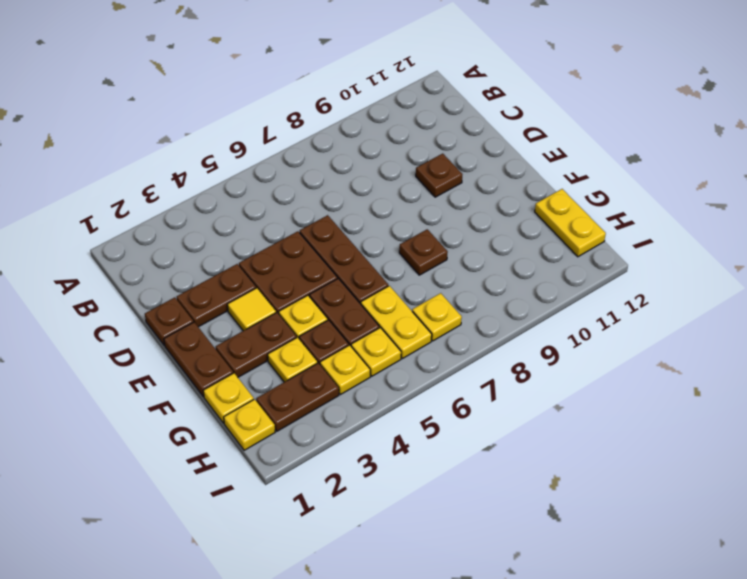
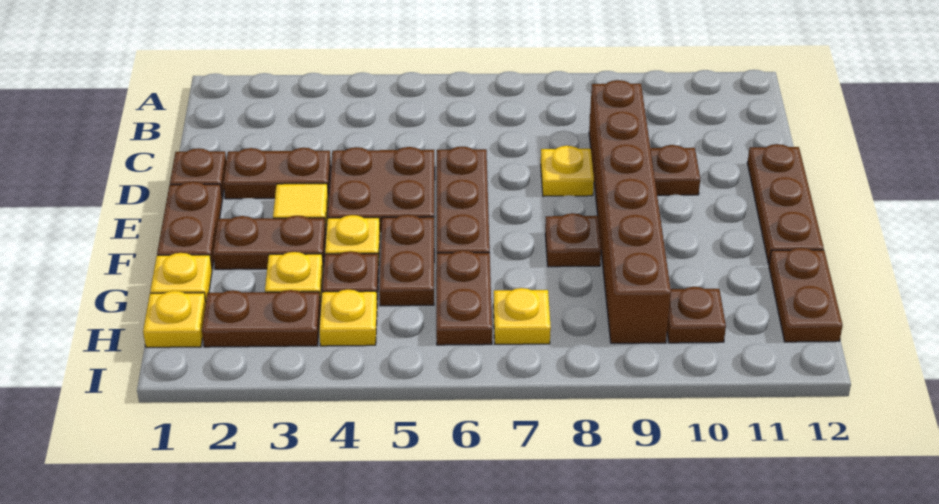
none -> brown brick C9:H9 level 1
none -> brown plate D12:F12 level 1
yellow plate G6:H6 level 1 -> brown plate G6:H6 level 1
yellow plate G12:H12 level 1 -> brown plate G12:H12 level 1
yellow plate H5 level 1 -> yellow plate D8 level 1
none -> brown plate H10 level 1

